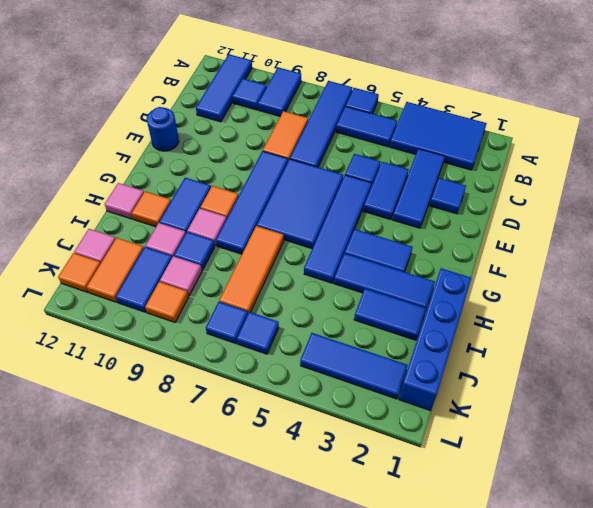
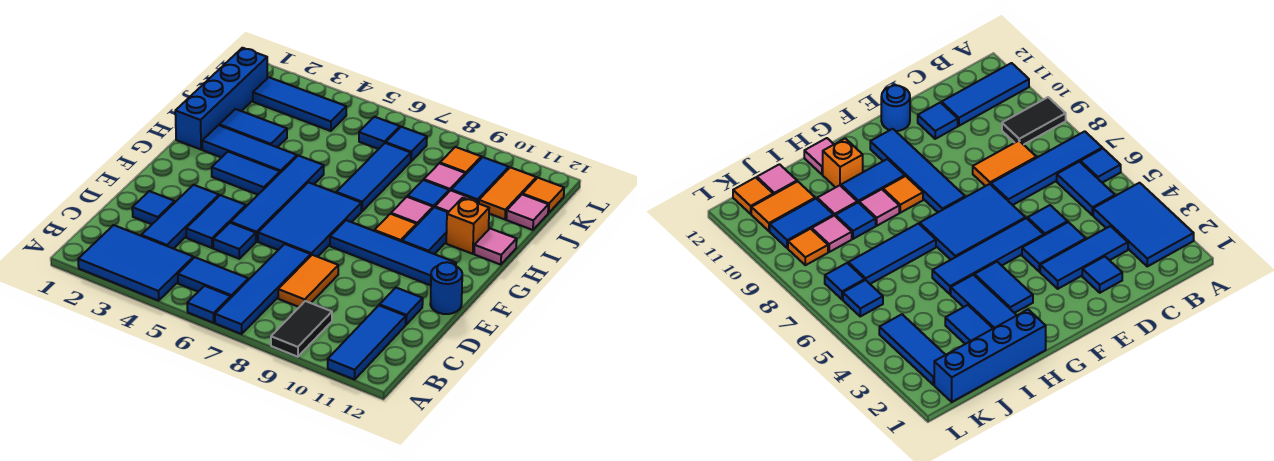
blue tile A9:B9 level 1 -> black tile A9:B9 level 1
blue tile B10 level 1 -> blue tile D11 level 1
blue tile E8:H8 level 1 -> blue tile F8:F11 level 1
orange tile H7:J7 level 1 -> blue tile H7:J7 level 1
orange tile H11 level 1 -> orange brick H11 level 1

